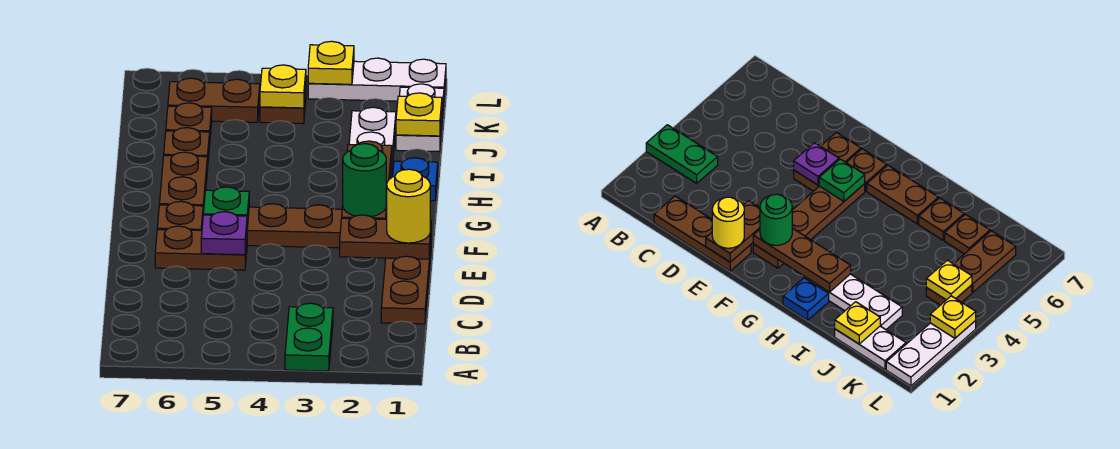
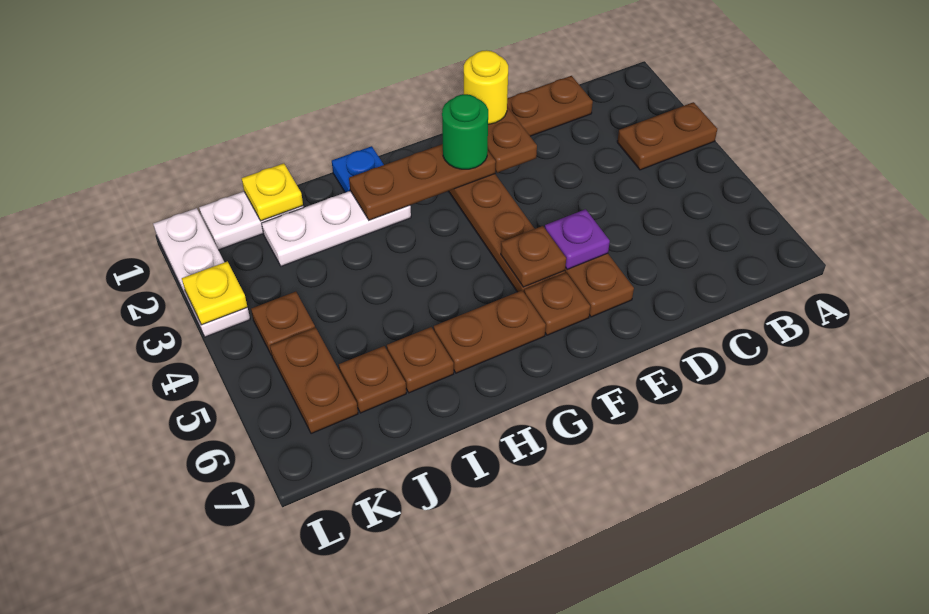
green plate A3:B3 level 1 -> brown plate A3:B3 level 1
green plate F5 level 2 -> brown plate F5 level 2
yellow plate K4 level 2 -> none

